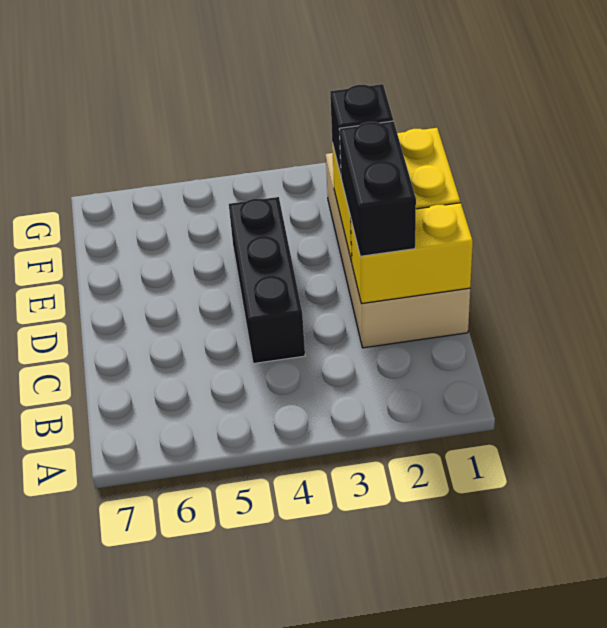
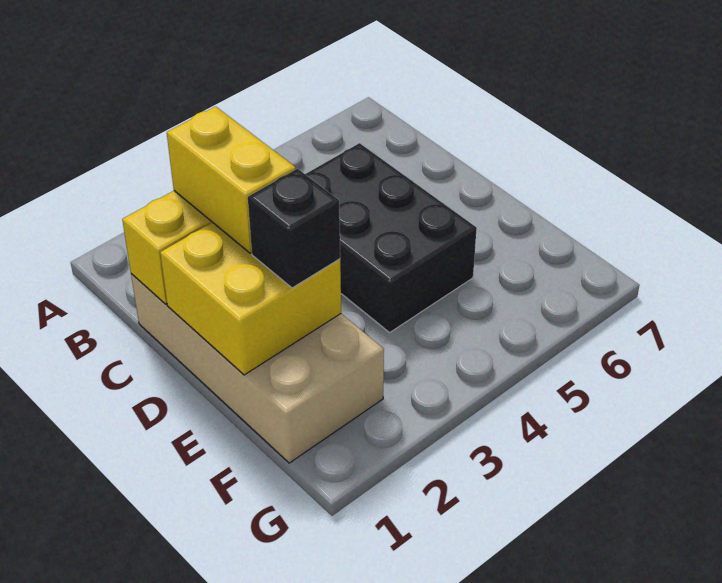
black brick C2:D2 level 3 -> yellow brick C2:D2 level 3
black brick C4:E4 level 1 -> black brick C4:E5 level 1

